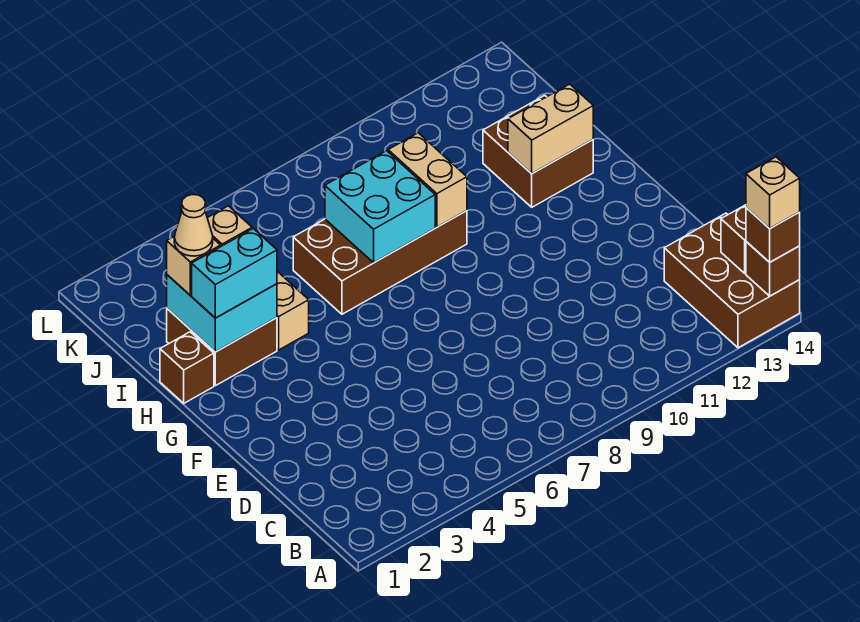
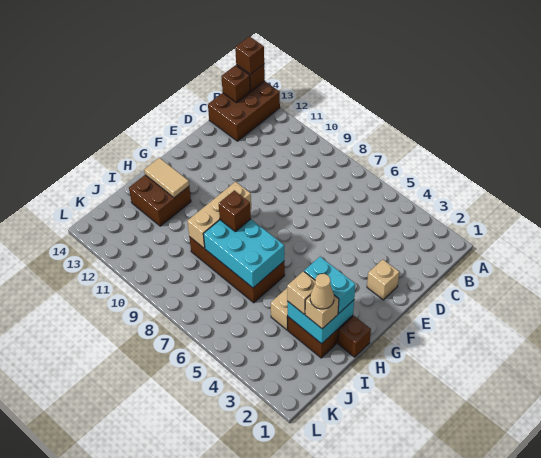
tan brick A14 level 4 -> tan brick E2 level 1
cyan brick H7:I8 level 2 -> cyan brick H6:I8 level 2
none -> brown brick H8 level 3
tan brick H9:I9 level 2 -> tan brick G9:I9 level 2
tan brick H12:H13 level 2 -> tan tile H12:H13 level 2

